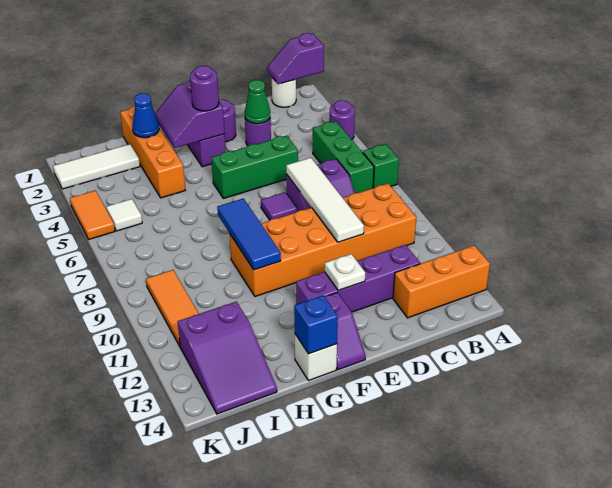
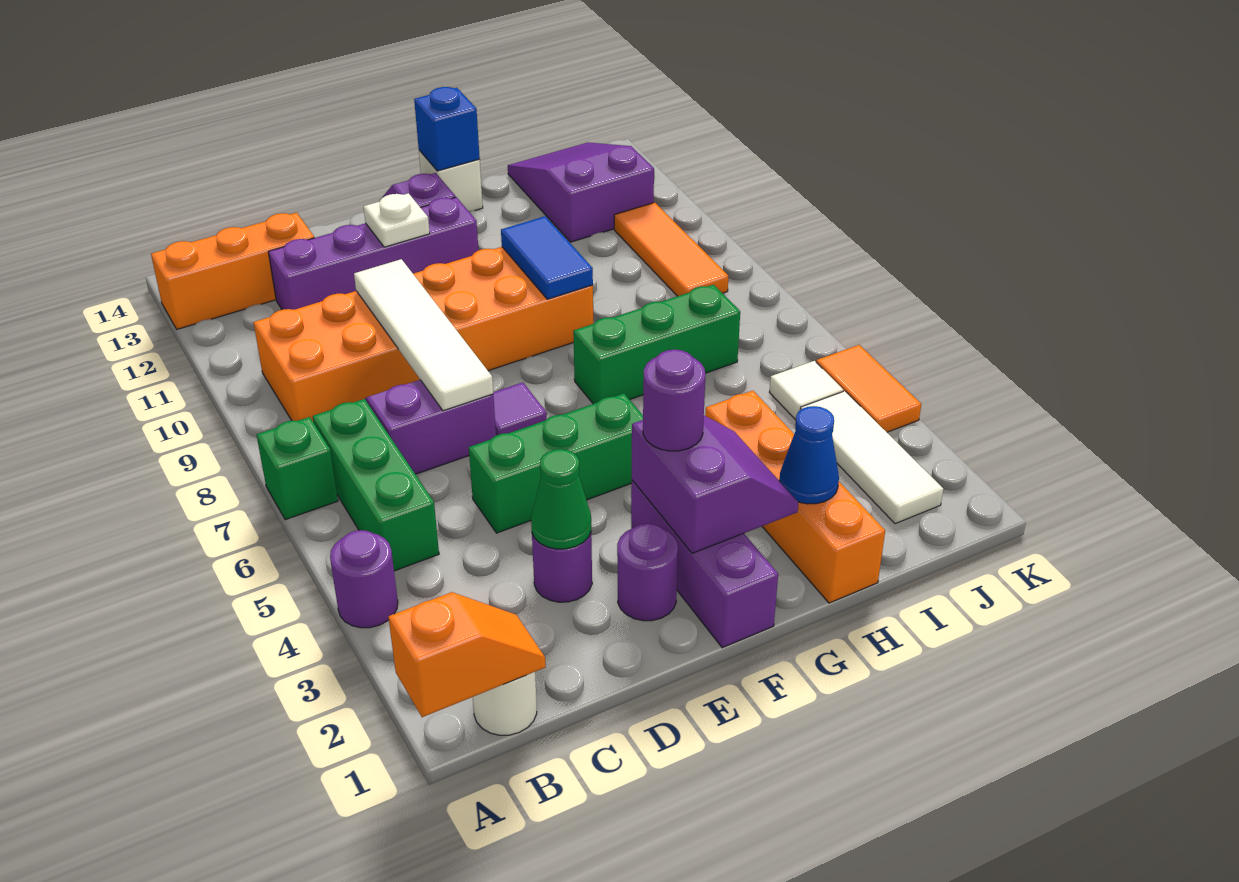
purple slope A1:B1 level 2 top A -> orange slope A1:B1 level 2 top A
none -> green brick G7:I7 level 1
blue tile G8:G10 level 2 -> blue tile G9:G10 level 2
white tile I2:K2 level 1 -> white tile J2:J4 level 1

